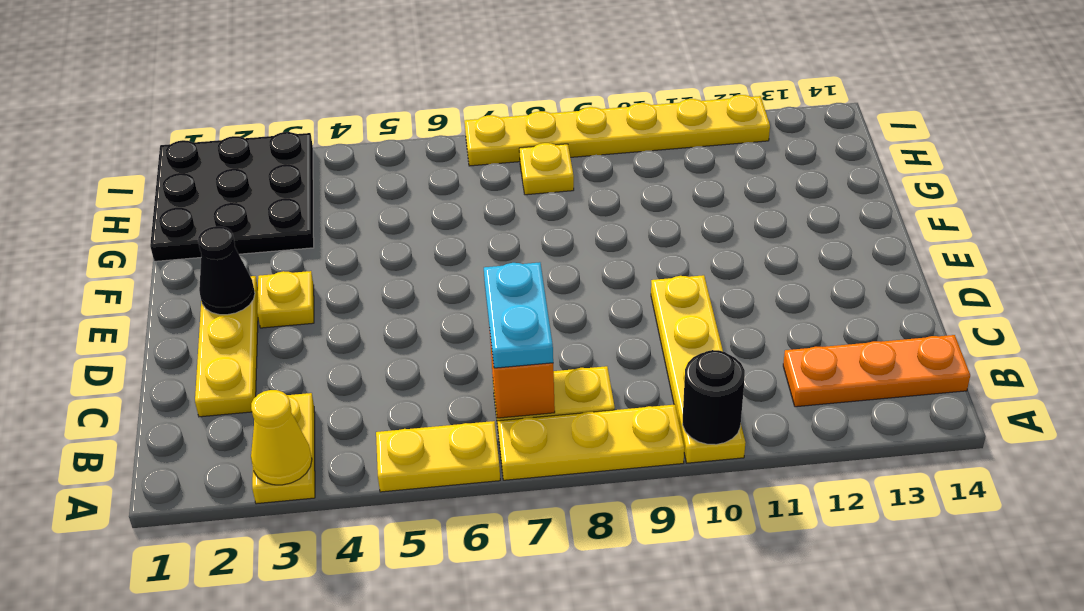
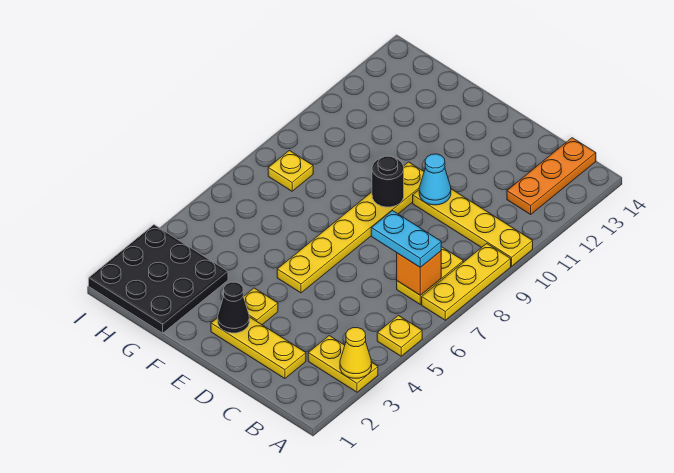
yellow plate A5:A6 level 1 -> yellow plate A5 level 1
black round brick A10 level 2 -> black round brick E9 level 2
none -> cyan cone D10 level 2
yellow plate I7:I12 level 1 -> yellow plate E5:E10 level 1

